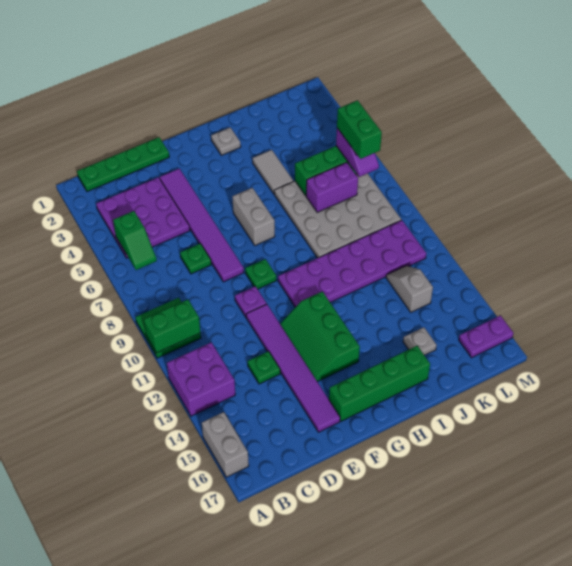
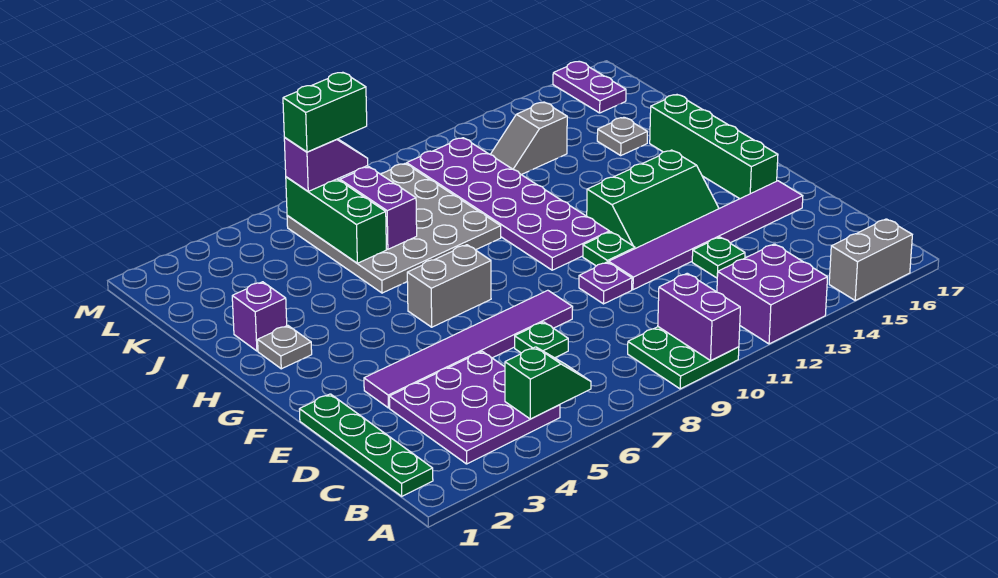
green brick A10:B10 level 2 -> purple brick A10:B10 level 2
green plate F9 level 1 -> green plate F11 level 1
none -> purple brick I2 level 1
grey tile I4:I5 level 1 -> none

